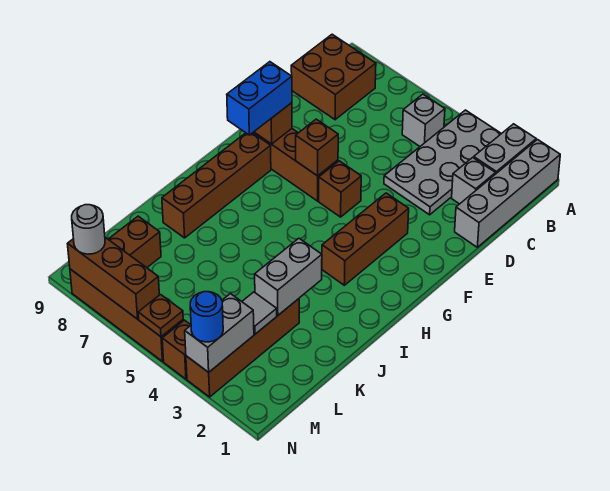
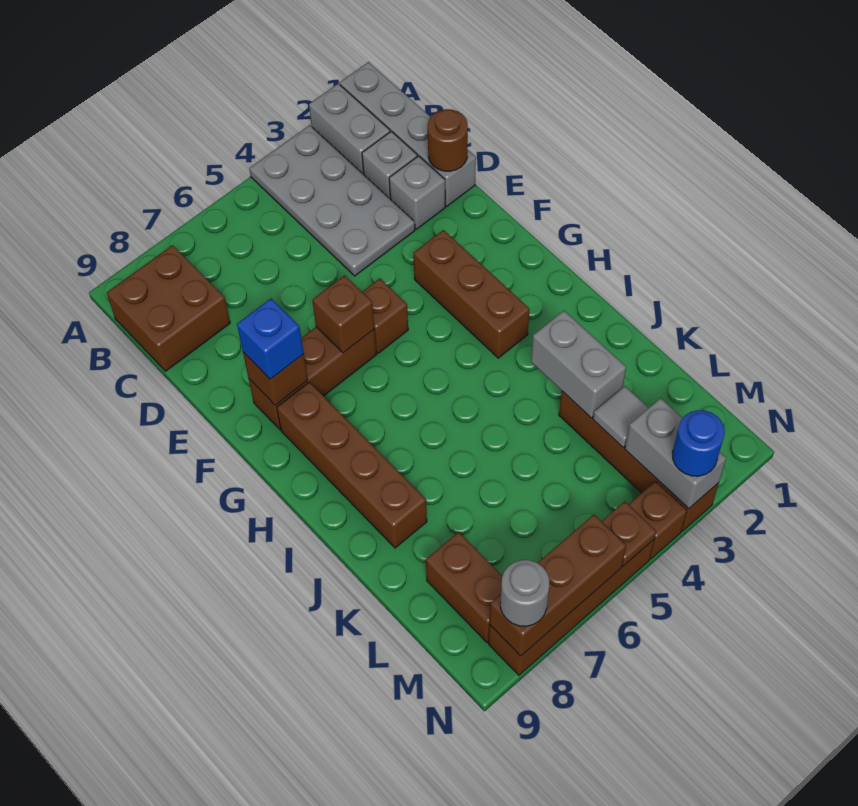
grey brick B5 level 1 -> grey brick D2 level 1
none -> brown round brick D1 level 2
blue brick F8:G8 level 3 -> blue brick F8 level 3

